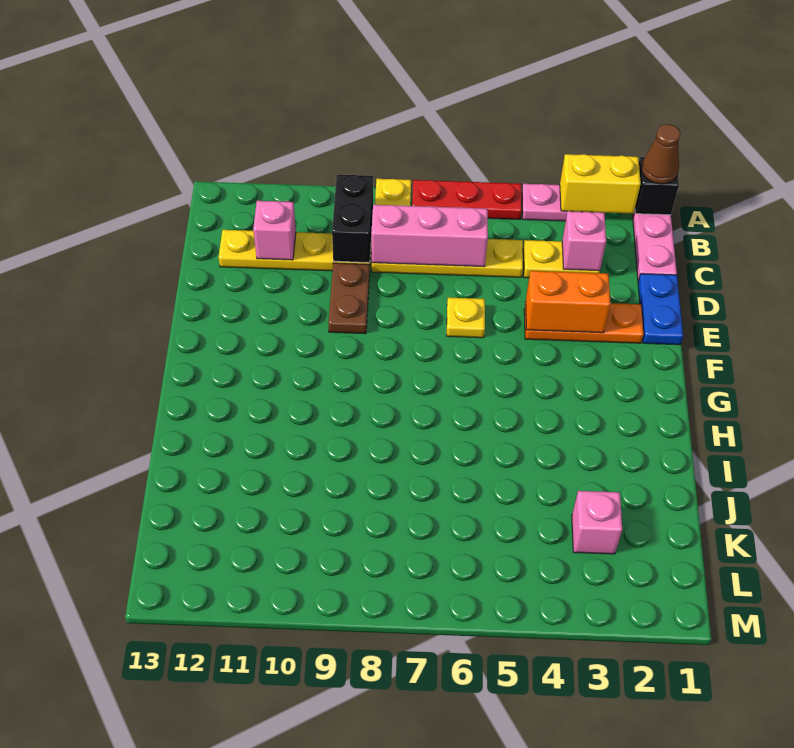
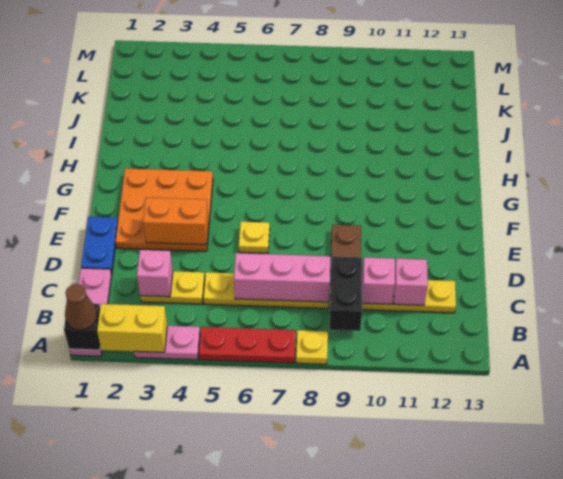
orange plate E2:E4 level 1 -> orange plate E2:G4 level 1
pink brick K3 level 1 -> pink brick C10 level 2

